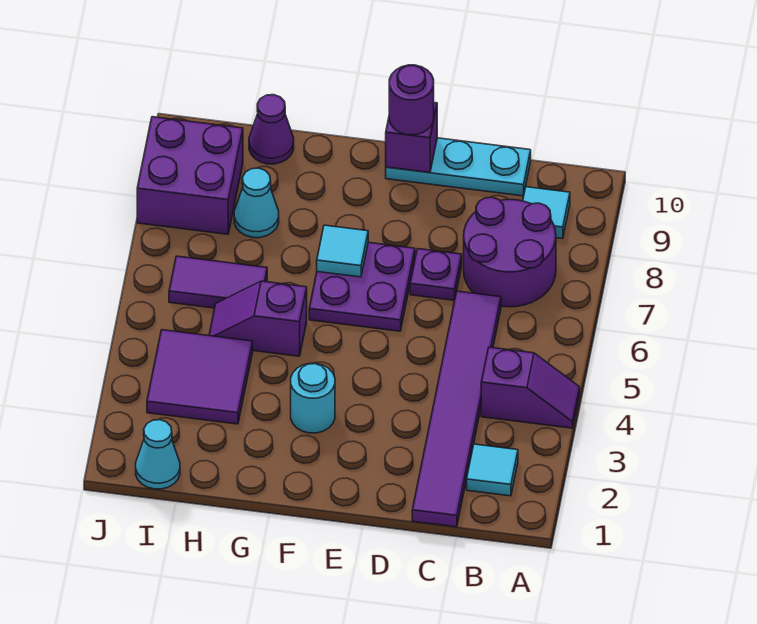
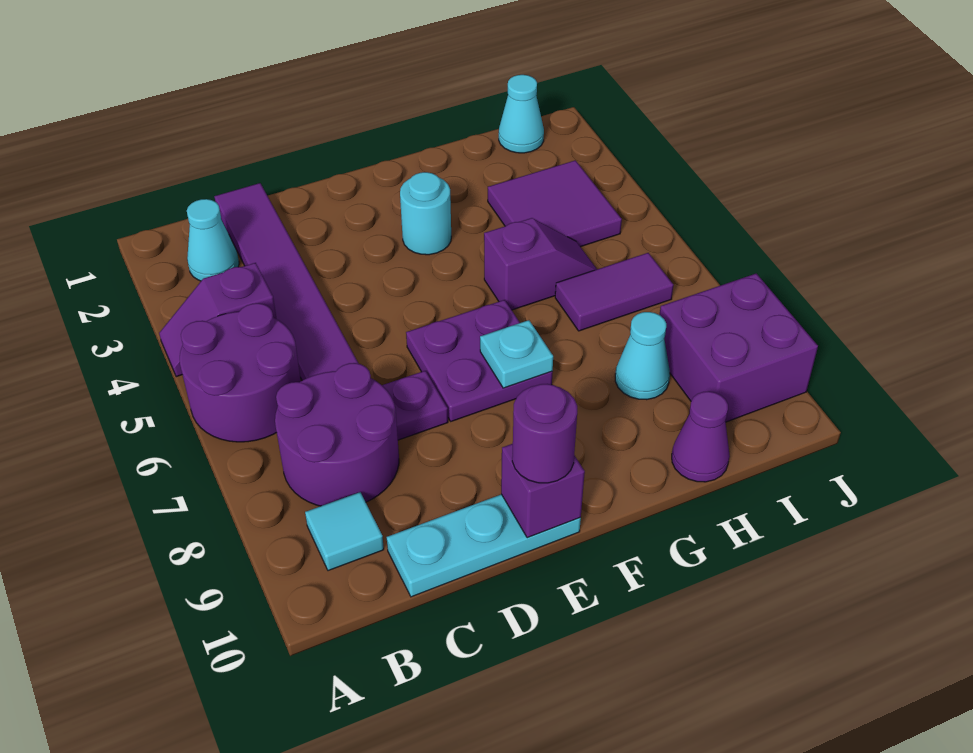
none -> purple round brick A5:B6 level 1
cyan tile B2 level 1 -> cyan cone B2 level 1
cyan tile F7 level 2 -> cyan plate F7 level 2

